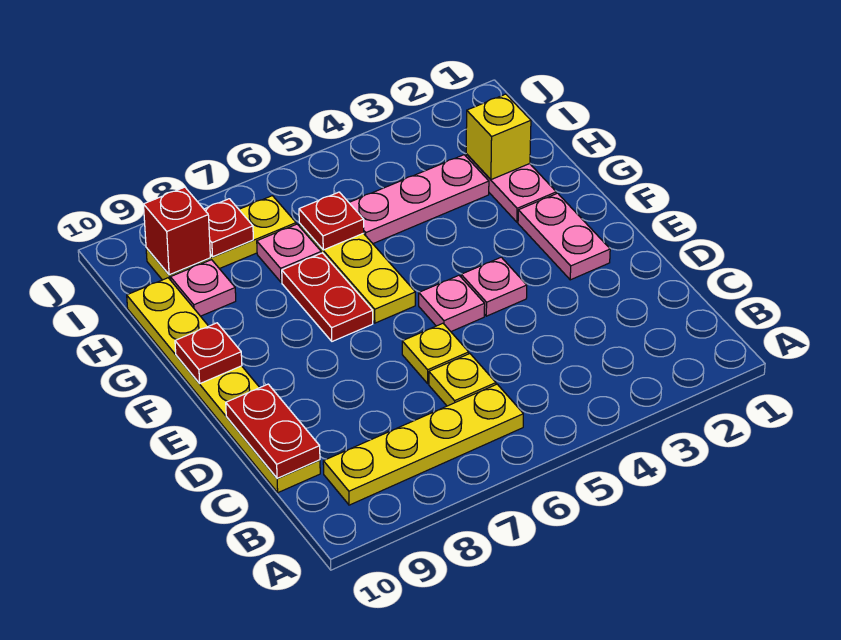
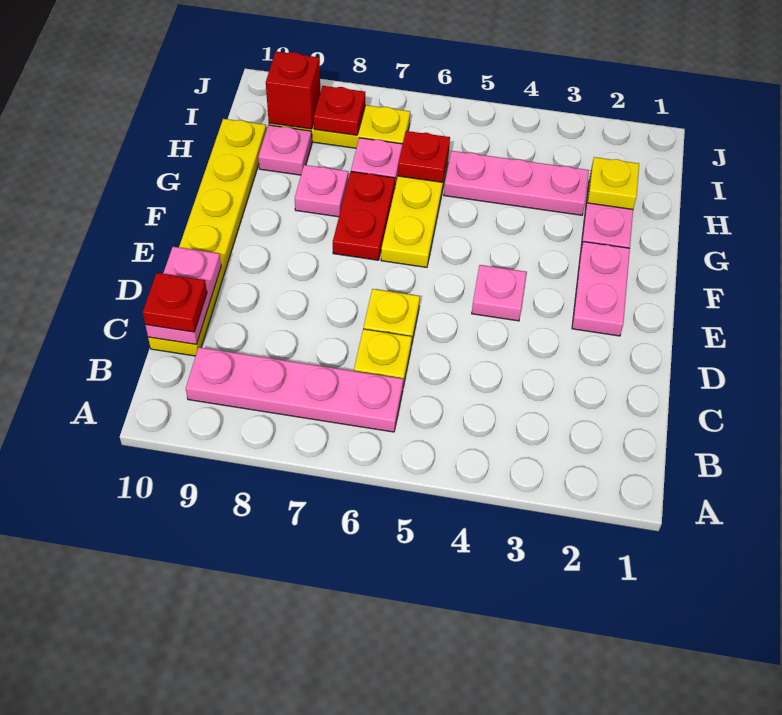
yellow plate B6:B9 level 1 -> pink plate B6:B9 level 1
red plate C10:D10 level 2 -> pink plate C10:D10 level 2
pink plate E5 level 1 -> pink plate G8 level 1
red plate F10 level 2 -> red plate C10 level 3
yellow brick H2 level 2 -> yellow plate H2 level 2

